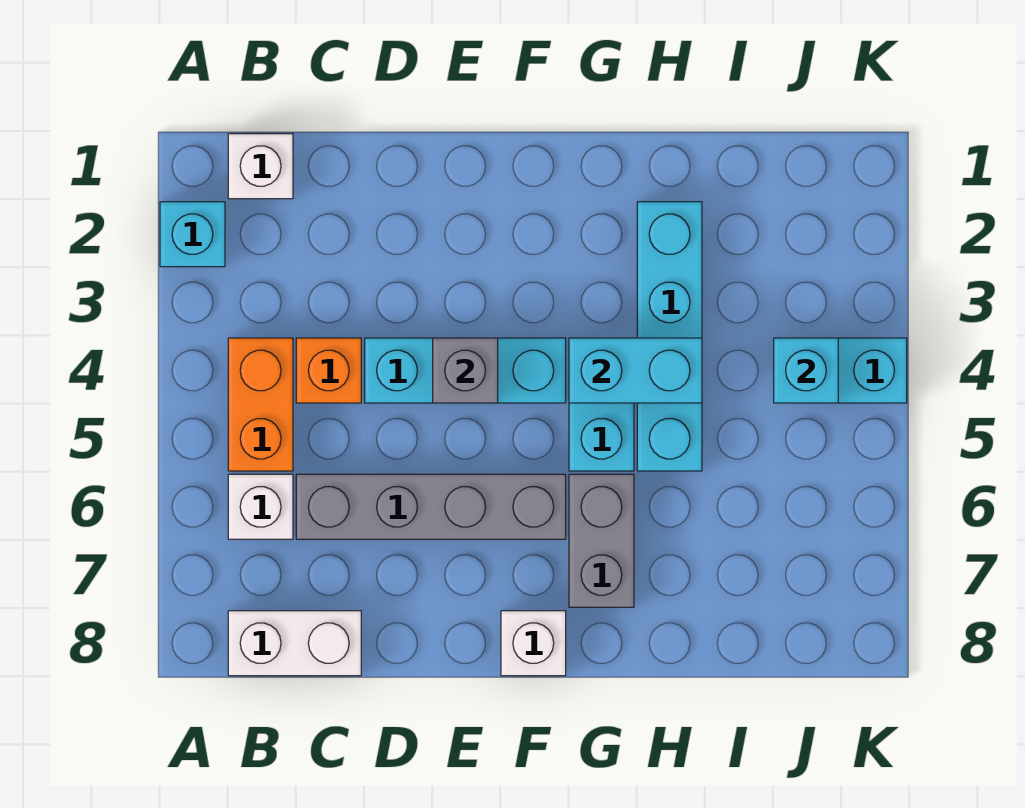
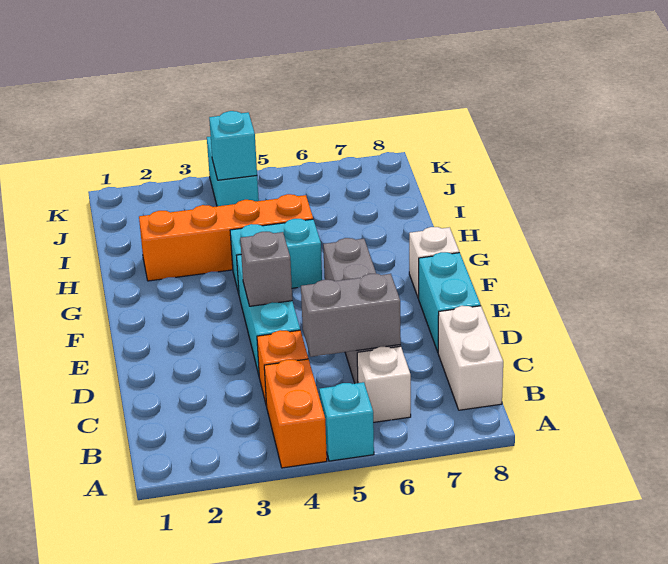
cyan brick A2 level 1 -> cyan brick A5 level 1
white brick B1 level 1 -> none
orange brick B4:B5 level 1 -> orange brick A4:B4 level 1
cyan brick G4:H4 level 2 -> cyan brick D8:E8 level 1
grey brick G6:G7 level 1 -> grey brick C5:C6 level 2
cyan brick H2:H5 level 1 -> orange brick H2:H5 level 1

